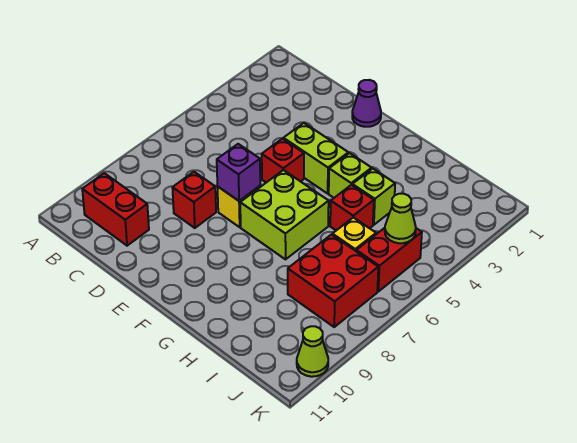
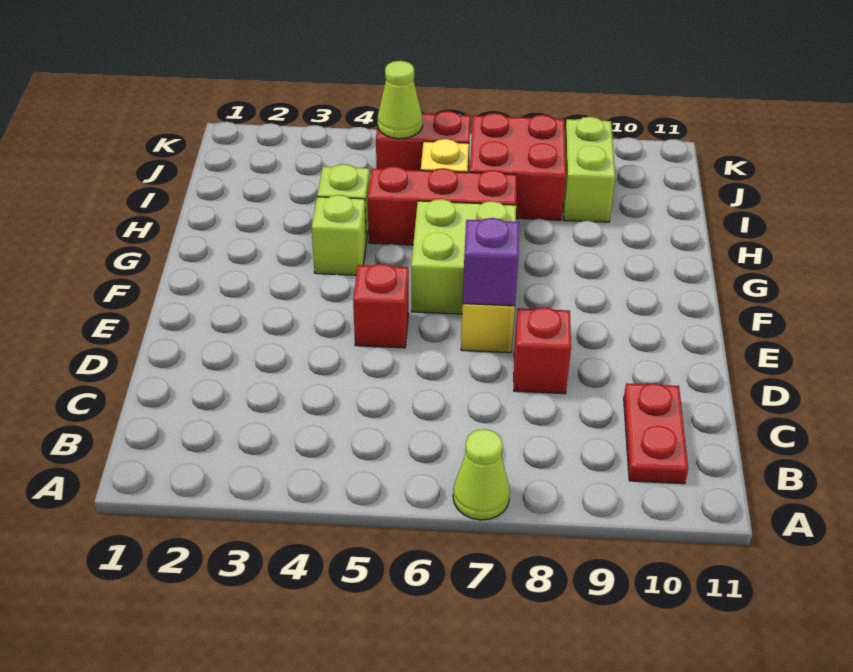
red brick B10:C10 level 1 -> red plate B10:C10 level 1
purple cone E1 level 1 -> none
lime brick E4:F4 level 1 -> lime brick I9:J9 level 1
red brick H5 level 1 -> red brick H5:H7 level 1
lime cone K10 level 1 -> lime cone A7 level 1

